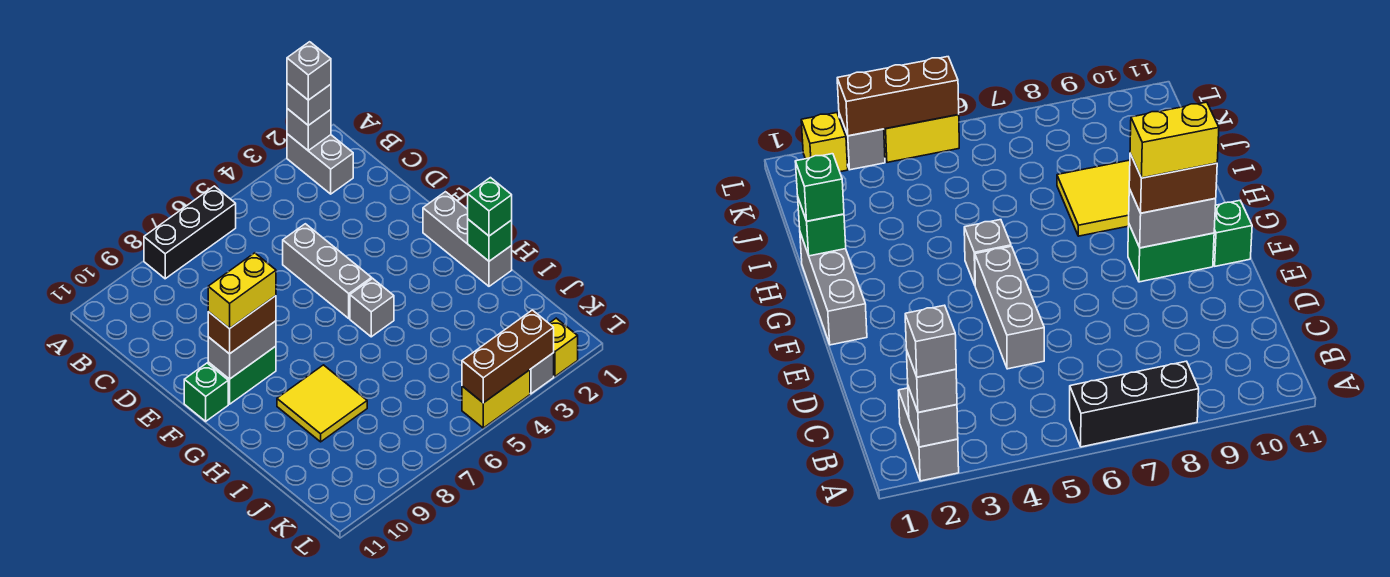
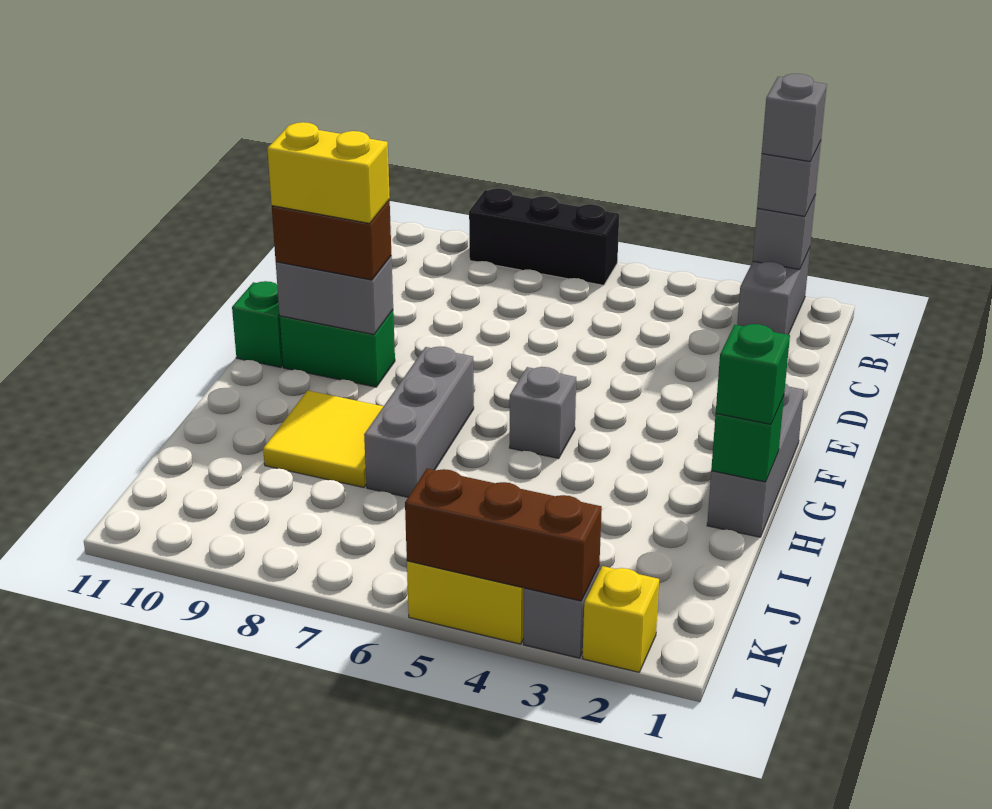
grey brick D5:F5 level 1 -> grey brick G7:I7 level 1

